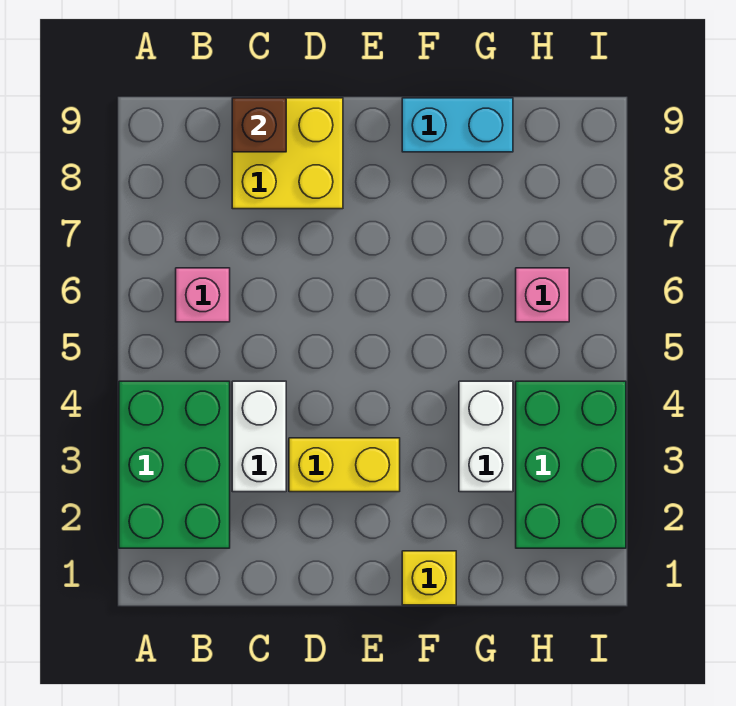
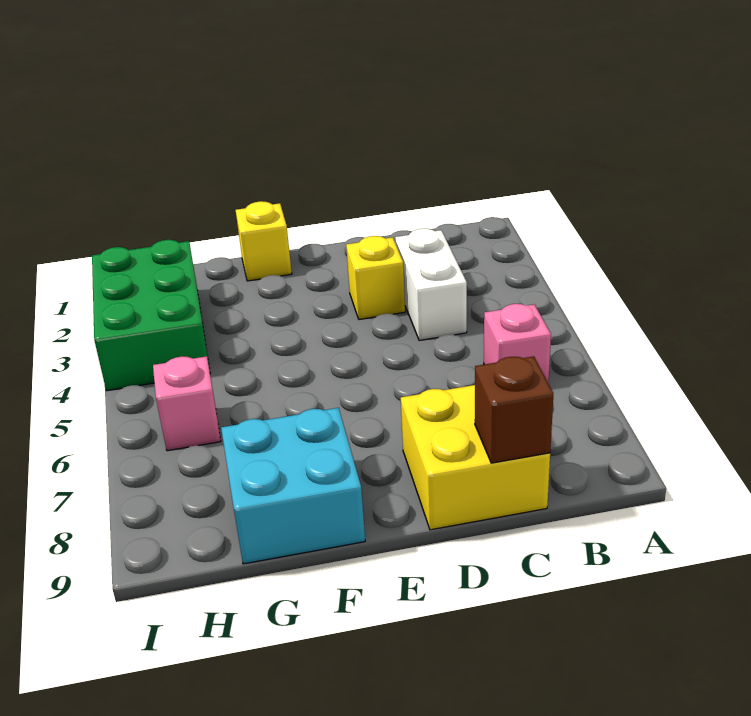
green brick A2:B4 level 1 -> none
yellow brick D3:E3 level 1 -> yellow brick D3 level 1
cyan brick F9:G9 level 1 -> cyan brick F8:G9 level 1
white brick G3:G4 level 1 -> none

